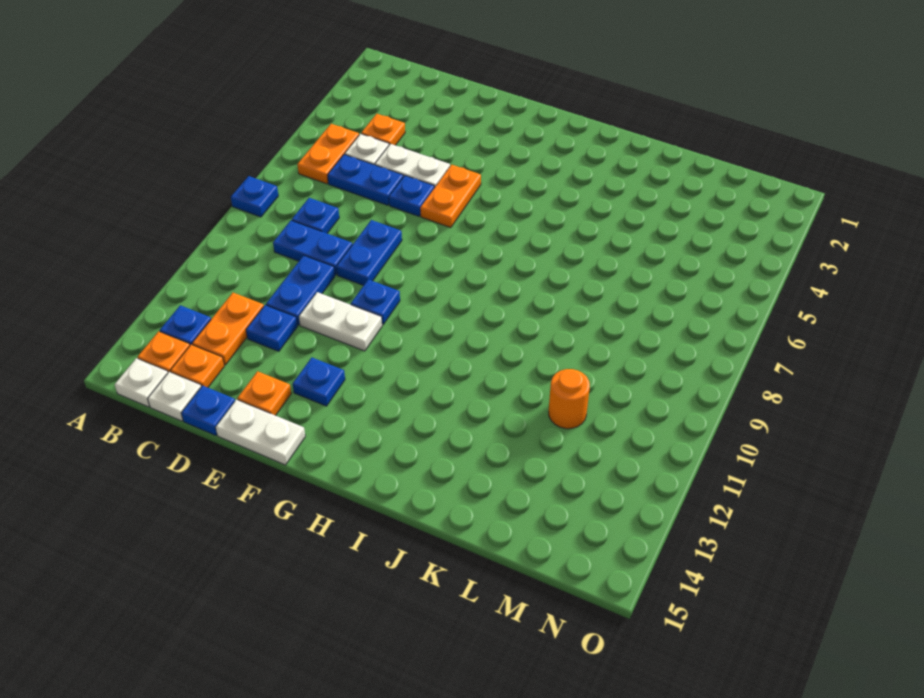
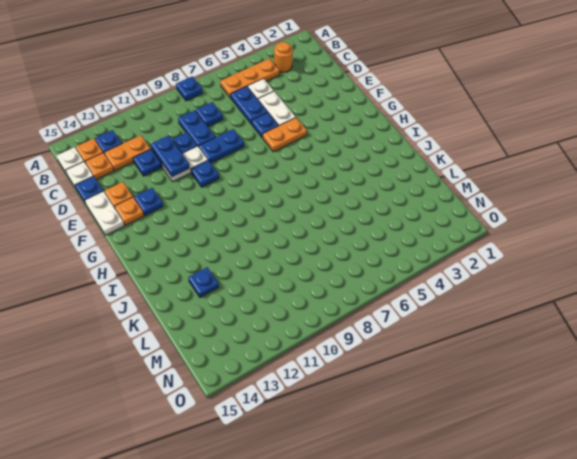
orange plate B5:B6 level 1 -> orange plate B4:B6 level 1
orange plate C4 level 1 -> orange plate F14 level 1
none -> blue plate D11:E11 level 2
white plate E11:F11 level 1 -> white plate E10:E11 level 1
none -> blue plate K13 level 1
orange round brick L11 level 1 -> orange round brick B3 level 1

